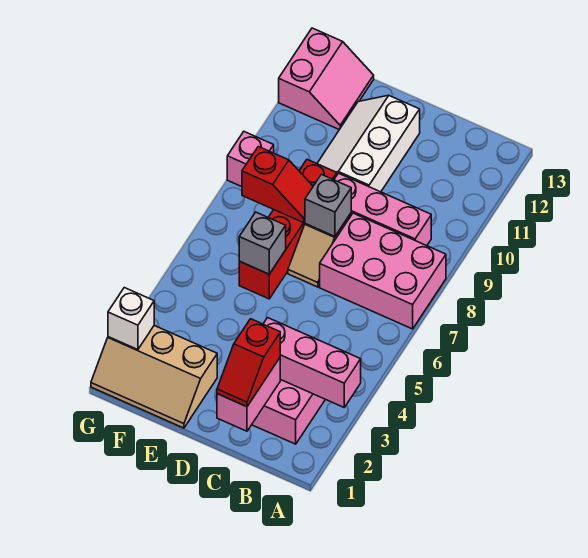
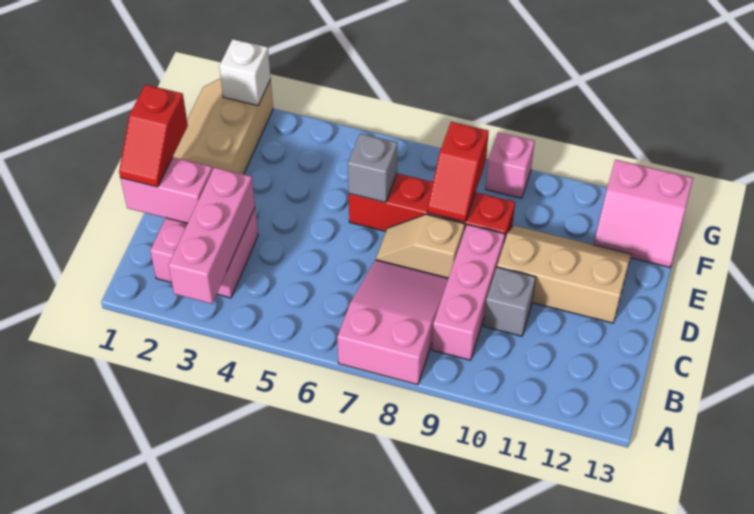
pink brick A7:C8 level 1 -> pink slope A7:C8 level 1 top A
red slope C1:C2 level 3 top 2 -> red slope C1:D1 level 3 top D
grey brick D8 level 2 -> grey brick C10 level 1
white slope D10:E12 level 1 top D -> tan slope D10:E12 level 1 top D

